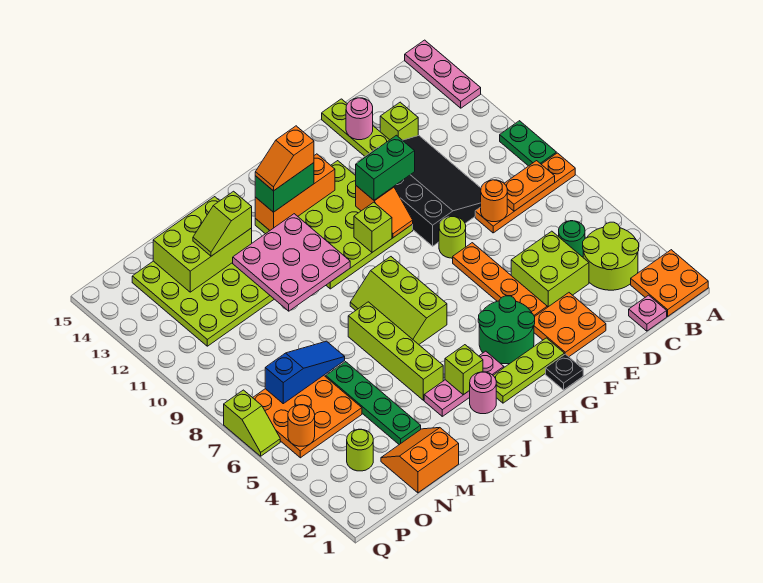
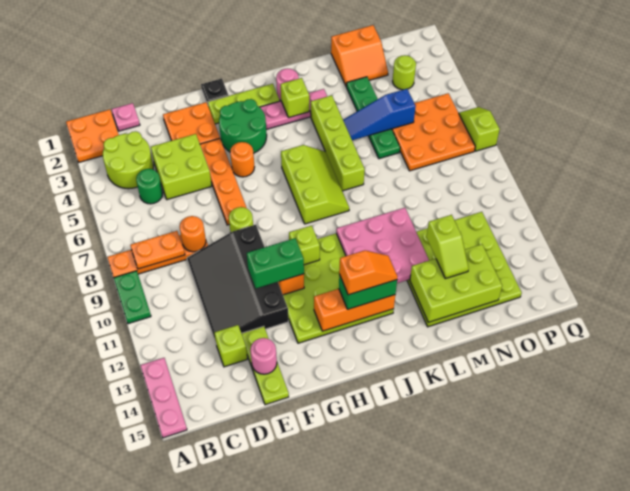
lime slope L13:M13 level 3 top L -> lime slope M12:M13 level 3 top 12
blue slope M7:O7 level 2 top O -> blue slope L5:N5 level 2 top N
orange round brick P5 level 2 -> orange round brick G5 level 1

